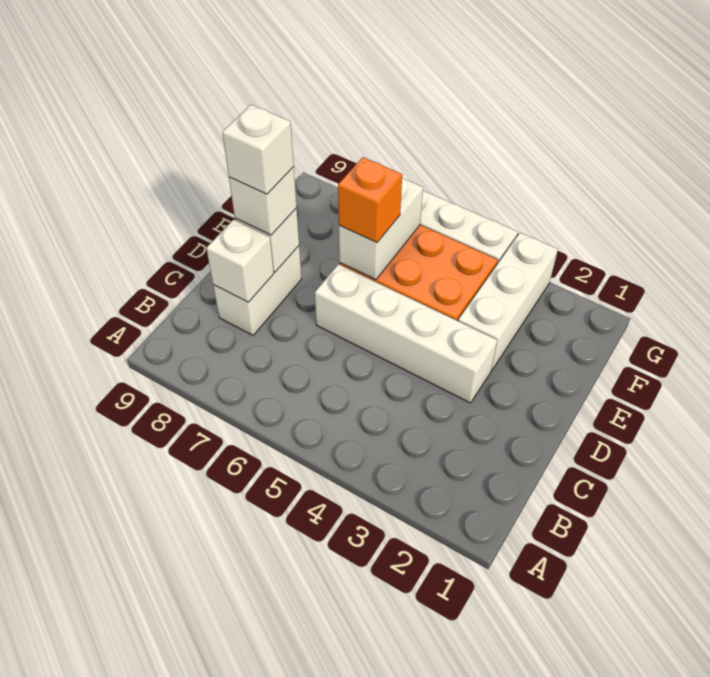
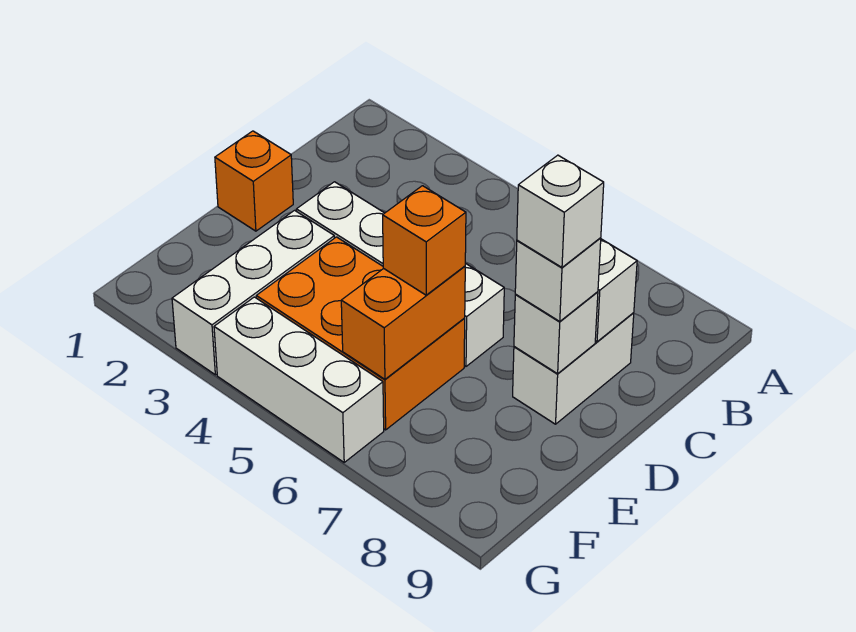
none -> orange brick D1 level 1
white brick E6:F6 level 2 -> orange brick E6:F6 level 2

